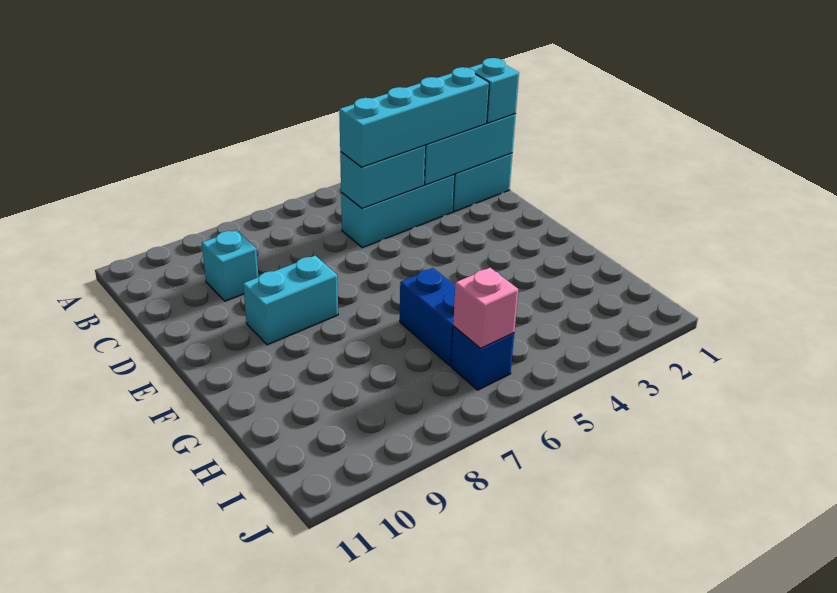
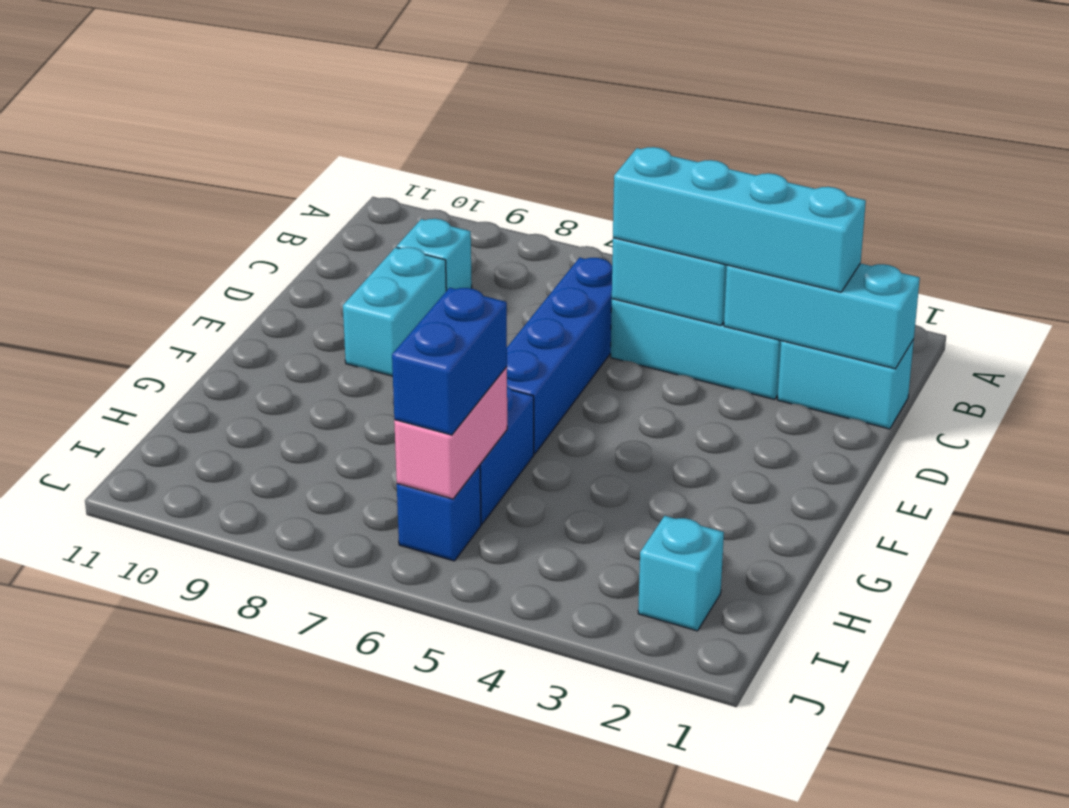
cyan brick C1 level 3 -> cyan brick I2 level 1
none -> blue brick C6:F6 level 1
cyan brick E8:E9 level 1 -> cyan brick D9:E9 level 1
none -> blue brick H6:I6 level 3
pink brick I6 level 2 -> pink brick H6:I6 level 2

